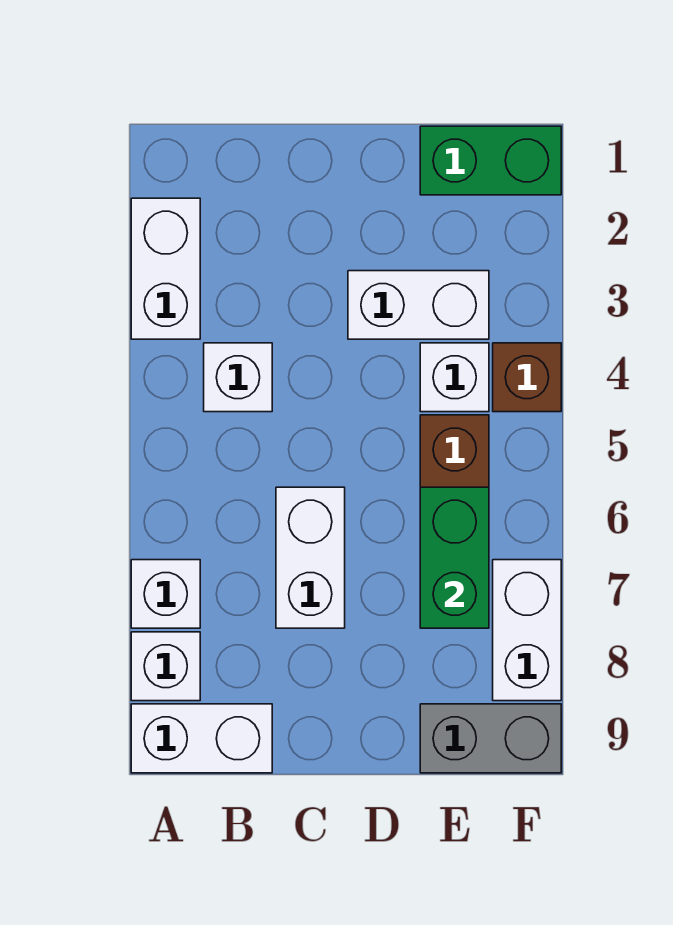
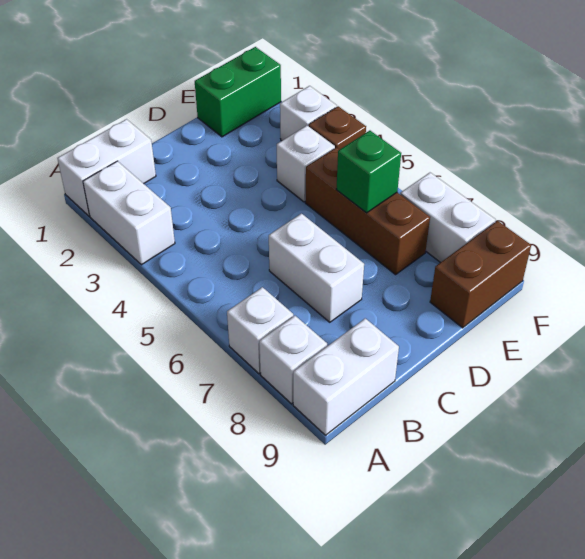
white brick B4 level 1 -> white brick F3 level 1
white brick D3:E3 level 1 -> white brick A1:B1 level 1
green brick E6:E7 level 2 -> green brick E6 level 2
grey brick E9:F9 level 1 -> brown brick E9:F9 level 1

